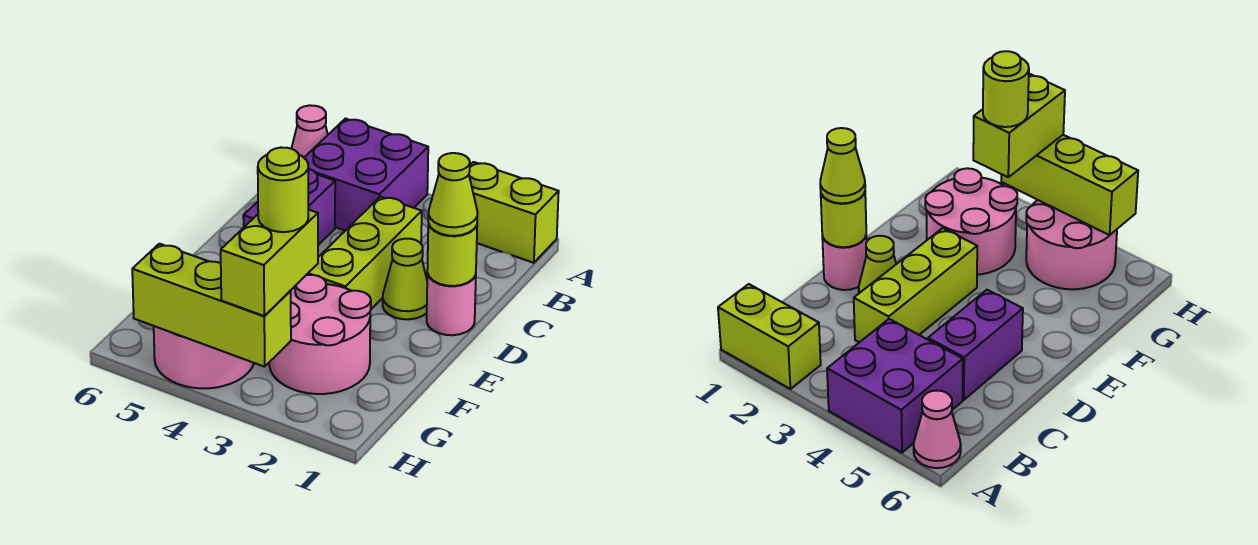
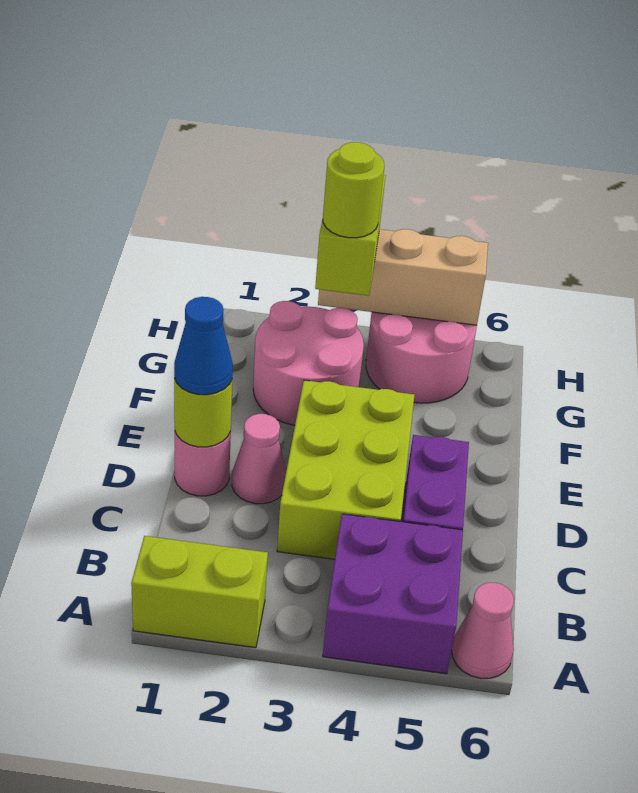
lime brick C3:E3 level 1 -> lime brick C3:E4 level 1
lime cone D1 level 3 -> blue cone D1 level 3
lime cone D2 level 1 -> pink cone D2 level 1
lime brick H3:H5 level 2 -> tan brick H3:H5 level 2

